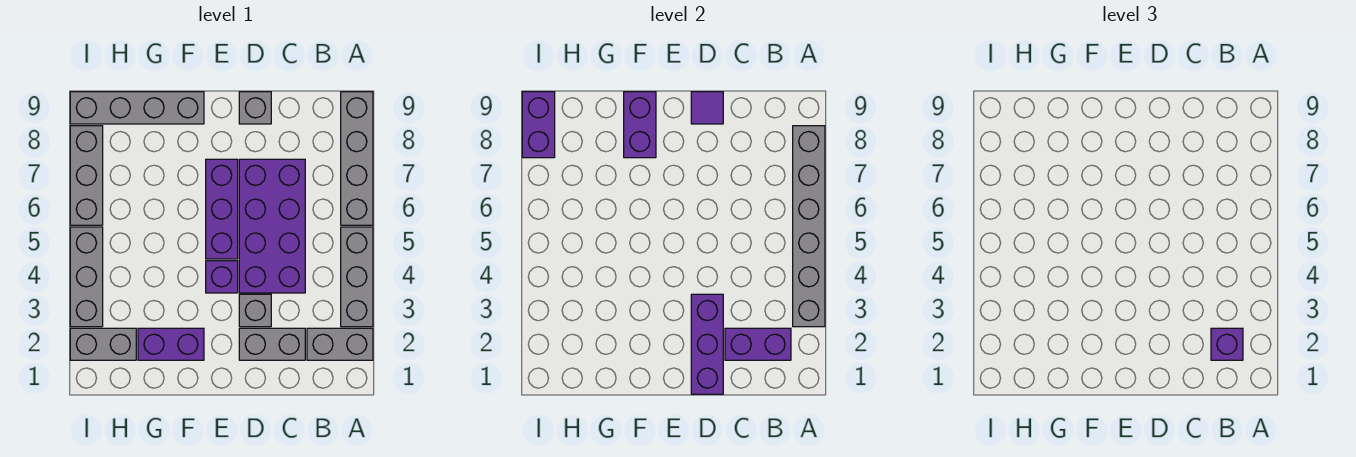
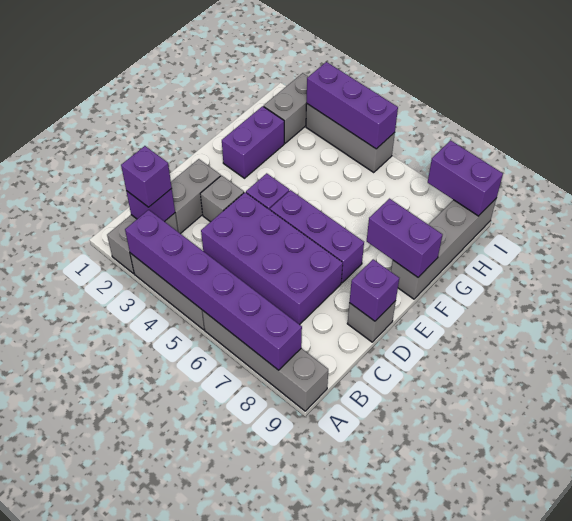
grey brick A3:A8 level 2 -> purple brick A3:A8 level 2
purple brick B2:C2 level 2 -> purple brick B2 level 2
purple brick D1:D3 level 2 -> purple brick I3:I5 level 2
purple tile D9 level 2 -> purple brick D9 level 2
grey brick I6:I8 level 1 -> none

